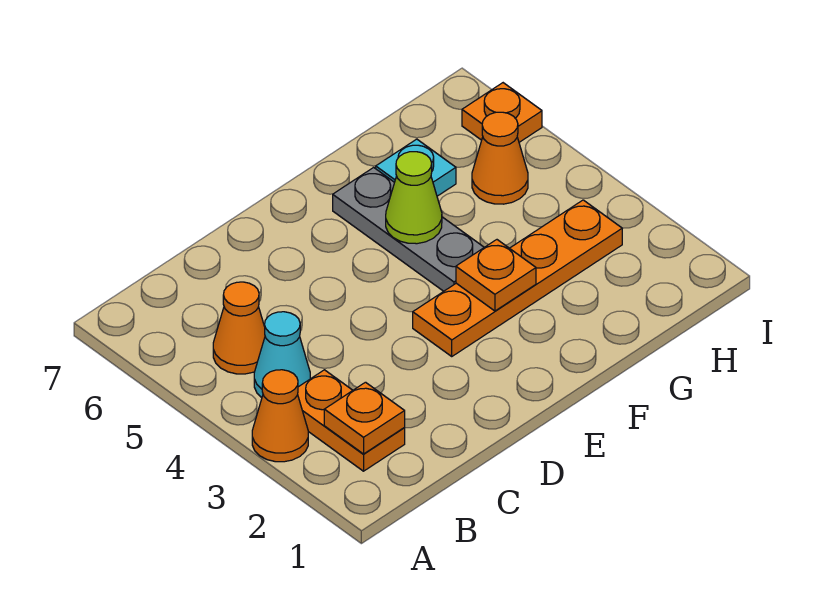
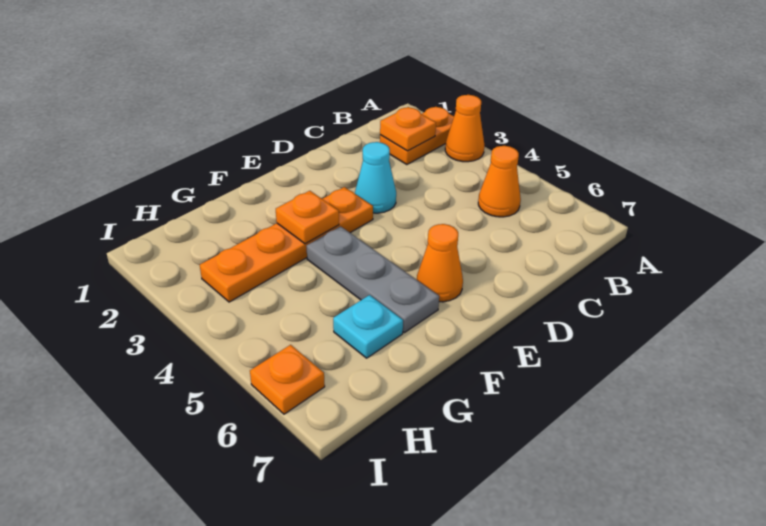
orange plate B2:B3 level 1 -> orange plate A2:B2 level 1
cyan cone B4 level 1 -> cyan cone D3 level 1
lime cone F5 level 2 -> none
orange cone H5 level 1 -> orange cone E6 level 1

